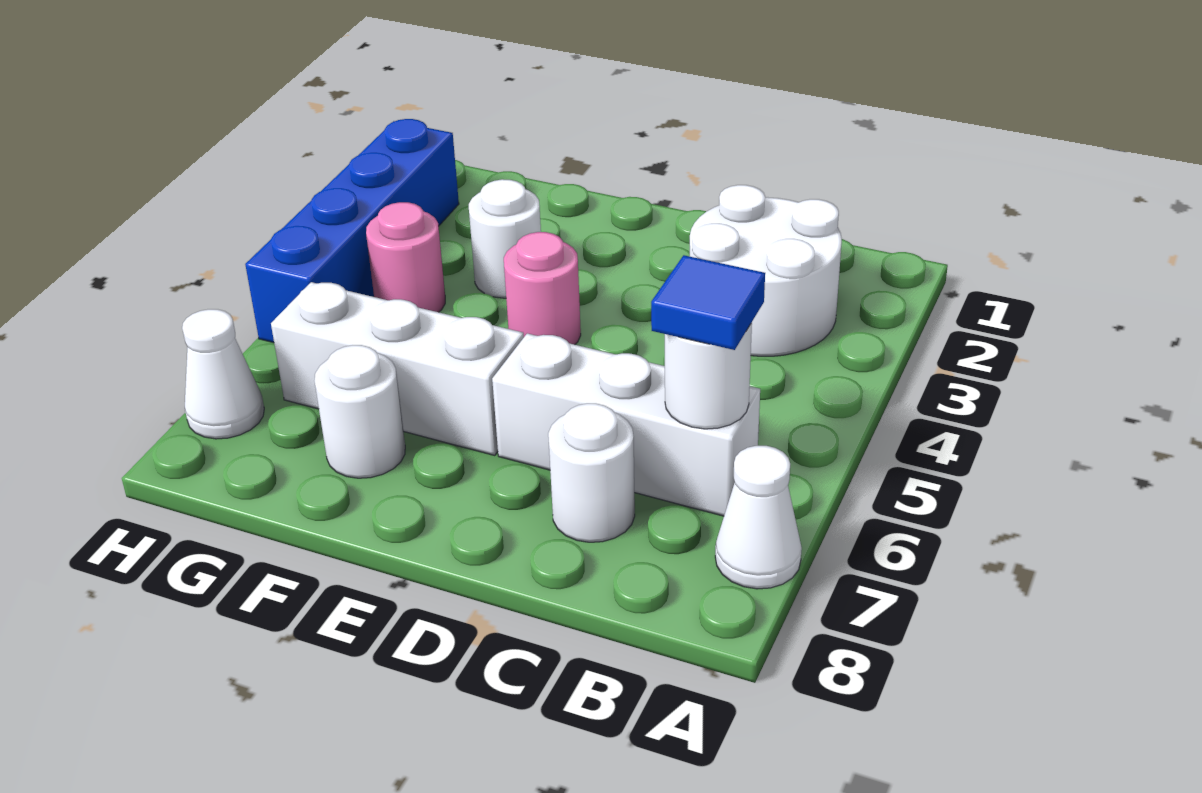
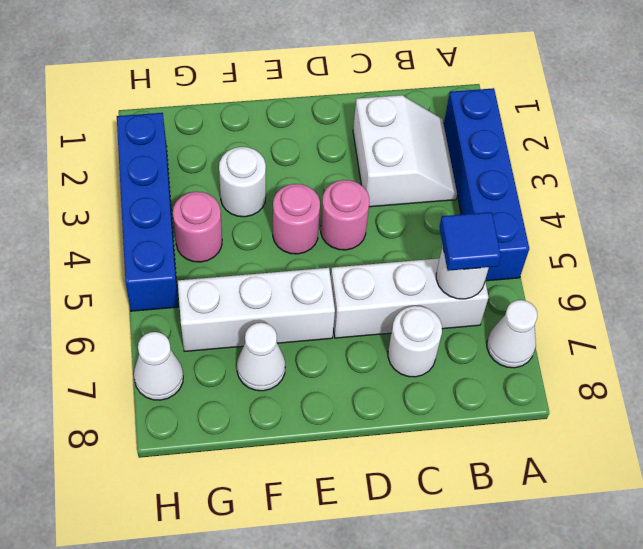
none -> blue brick A2:A5 level 1
white round brick B2:C3 level 1 -> white slope B2:C3 level 1 top C
none -> pink round brick D4 level 1
white round brick F7 level 1 -> white cone F7 level 1

